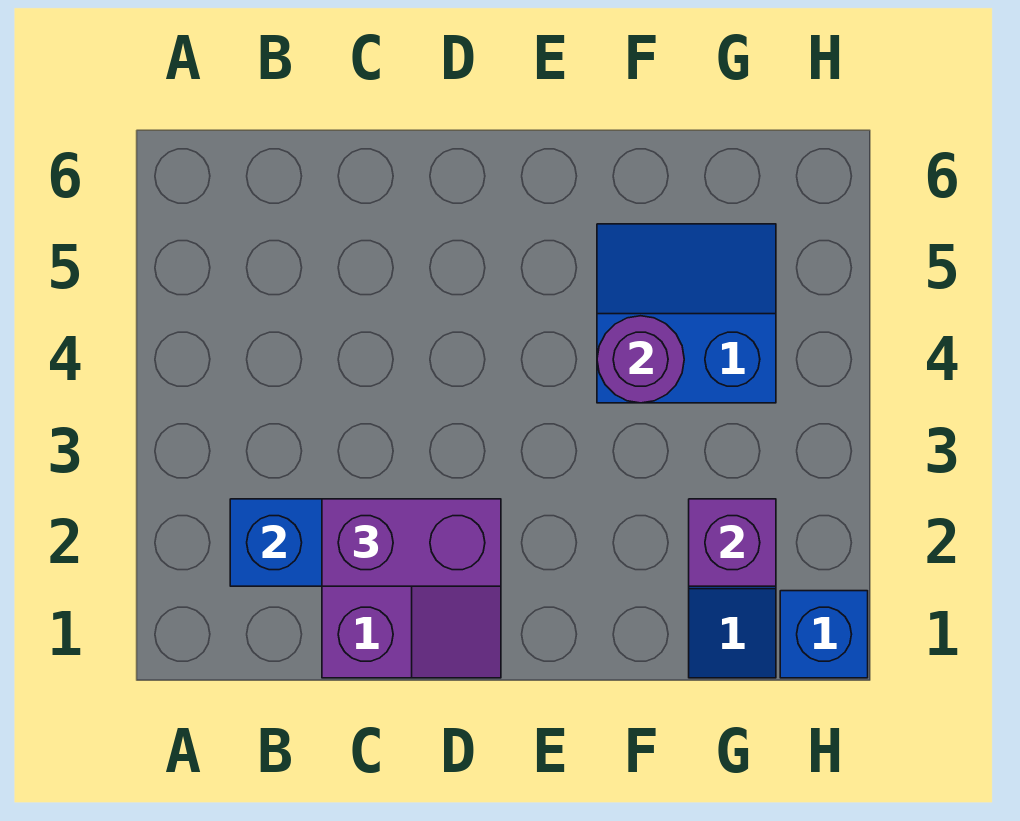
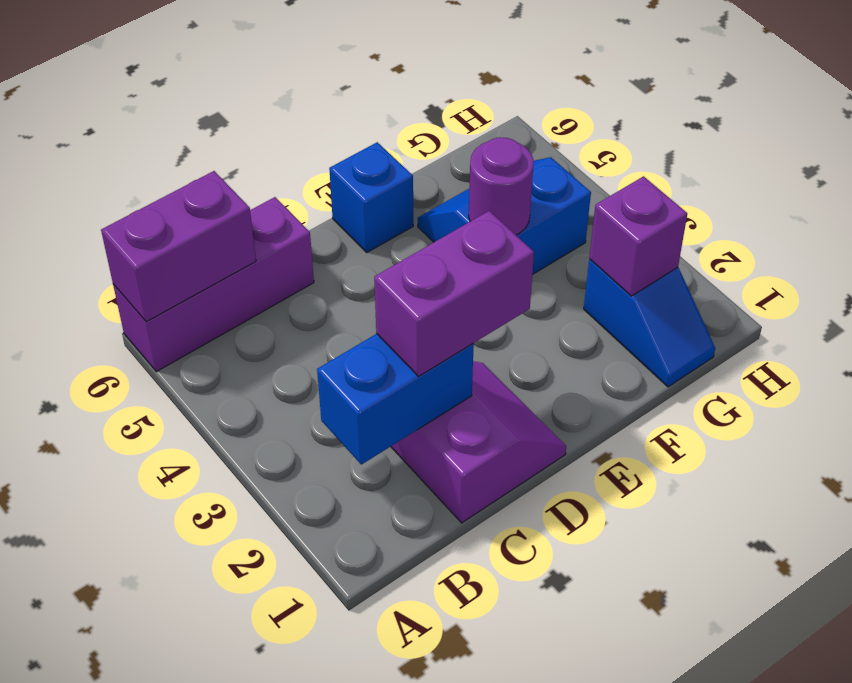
none -> purple brick A6:C6 level 1
none -> purple brick A6:B6 level 2
blue brick H1 level 1 -> blue brick E6 level 1

